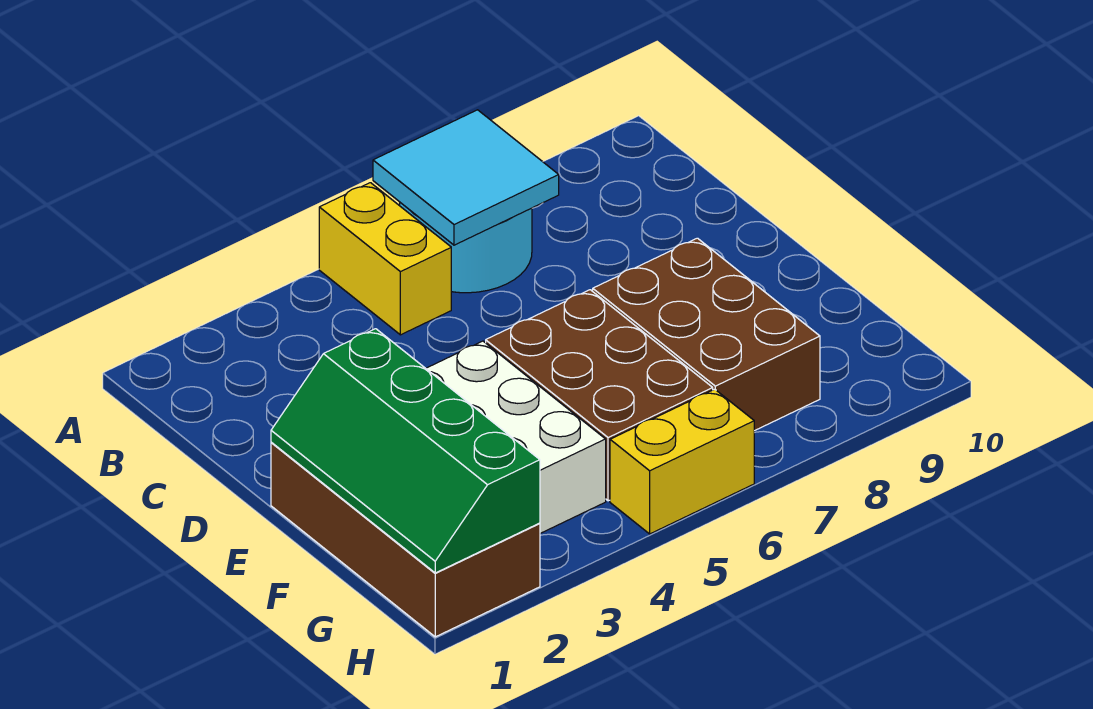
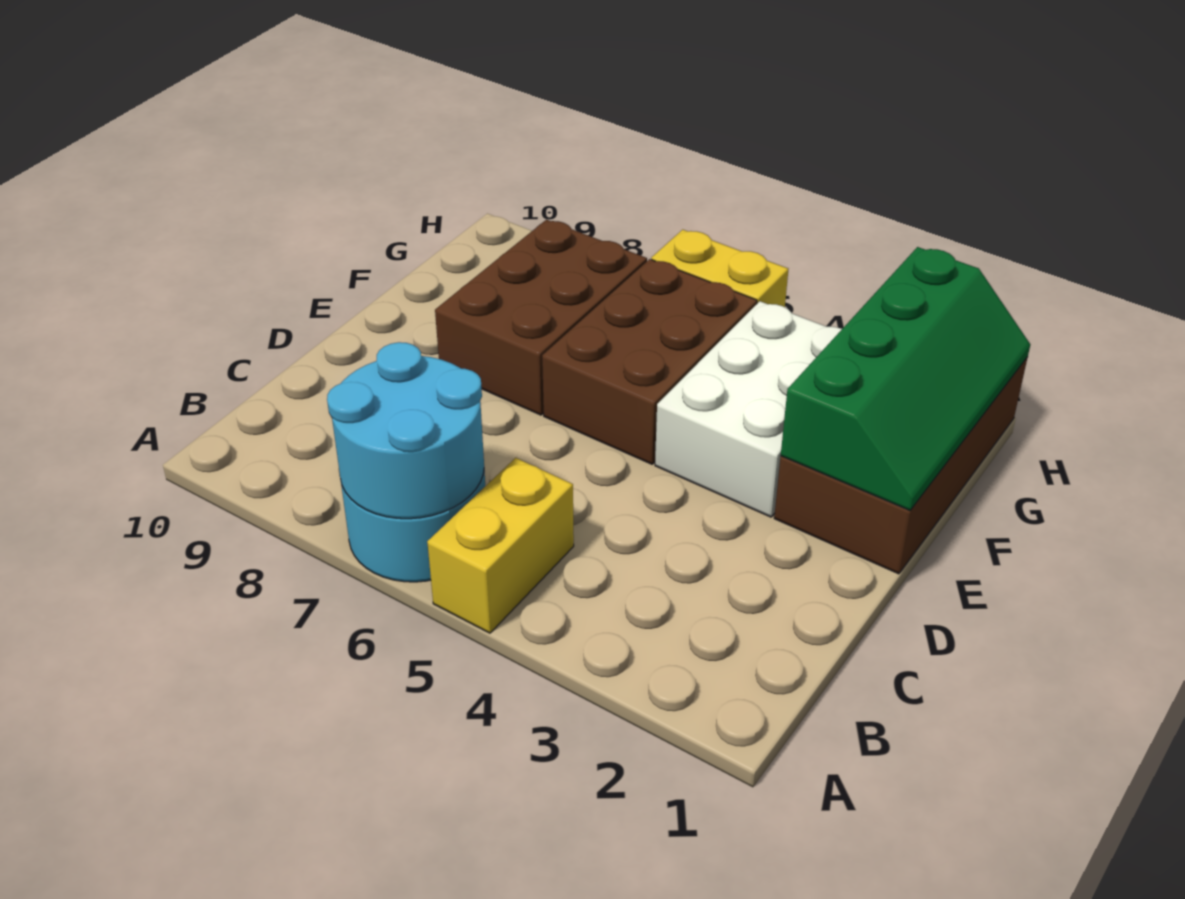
cyan tile A6:B7 level 2 -> cyan round brick A6:B7 level 2

